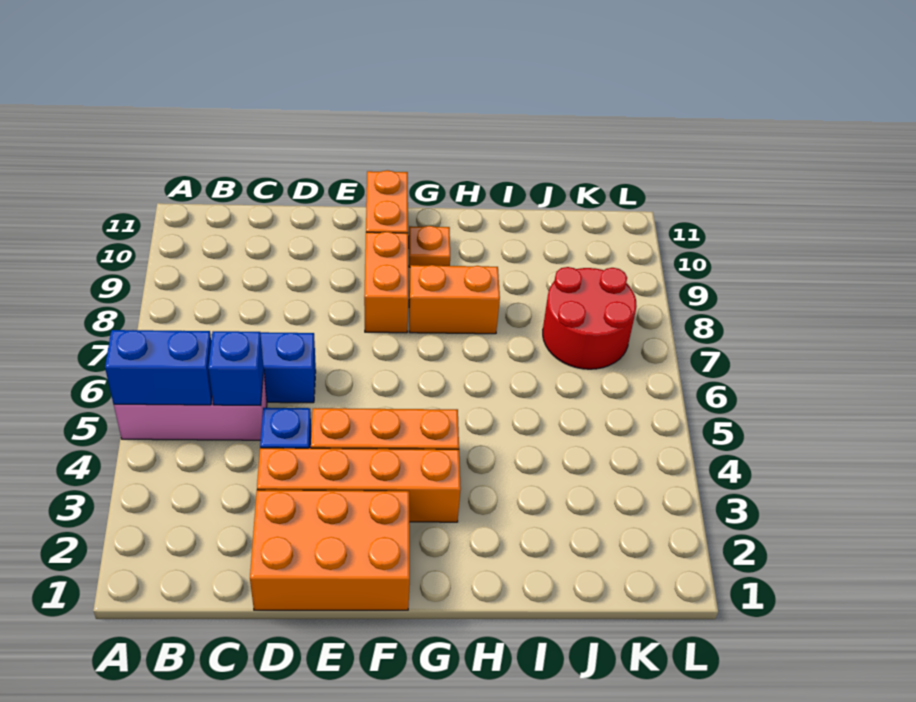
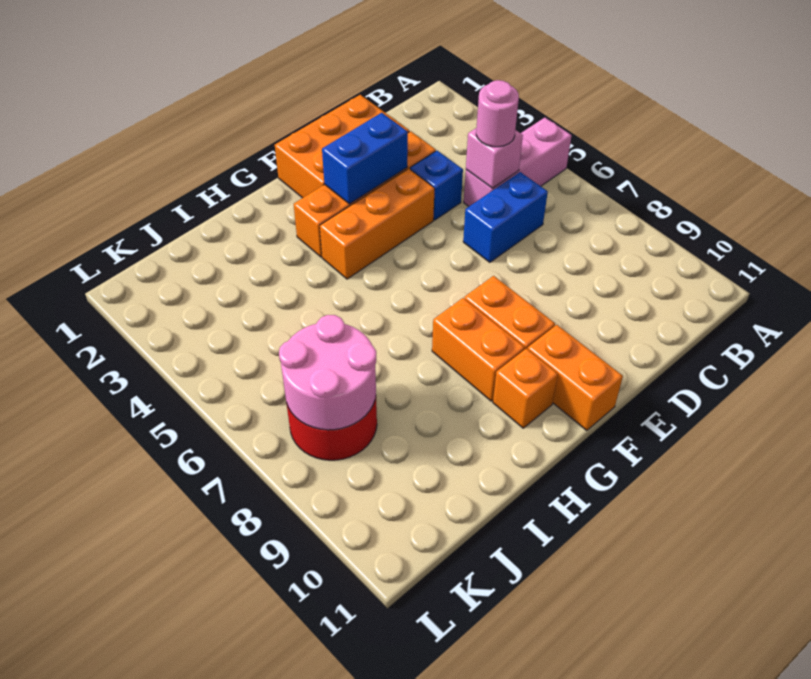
blue brick A5:B5 level 2 -> blue brick E3:F3 level 2
blue brick C5 level 2 -> pink brick C5 level 2
none -> pink round brick C5 level 3
orange brick G8:H8 level 1 -> orange brick G8:G9 level 1
orange plate G10 level 1 -> orange brick G10 level 1
none -> pink round brick J7:K8 level 2

